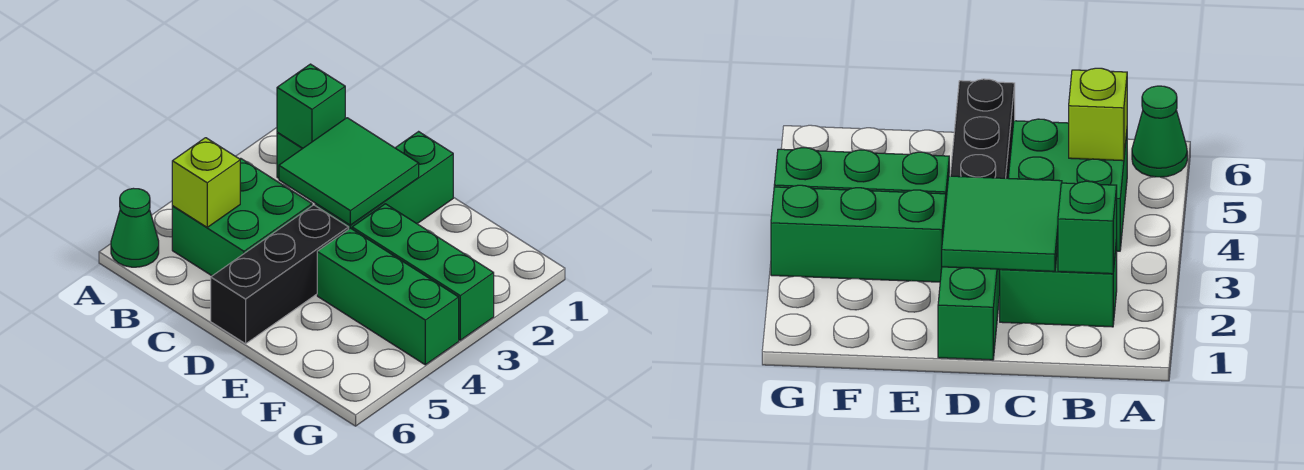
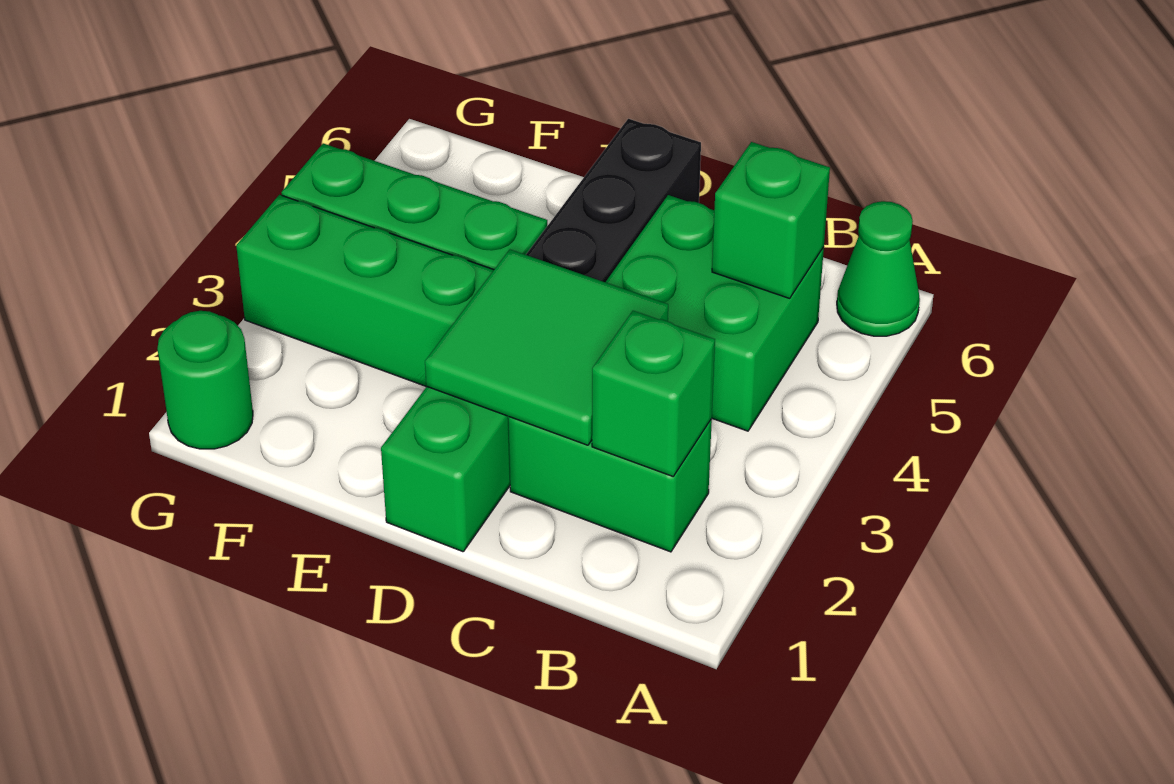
lime brick B5 level 2 -> green brick B5 level 2
none -> green round brick G1 level 1

